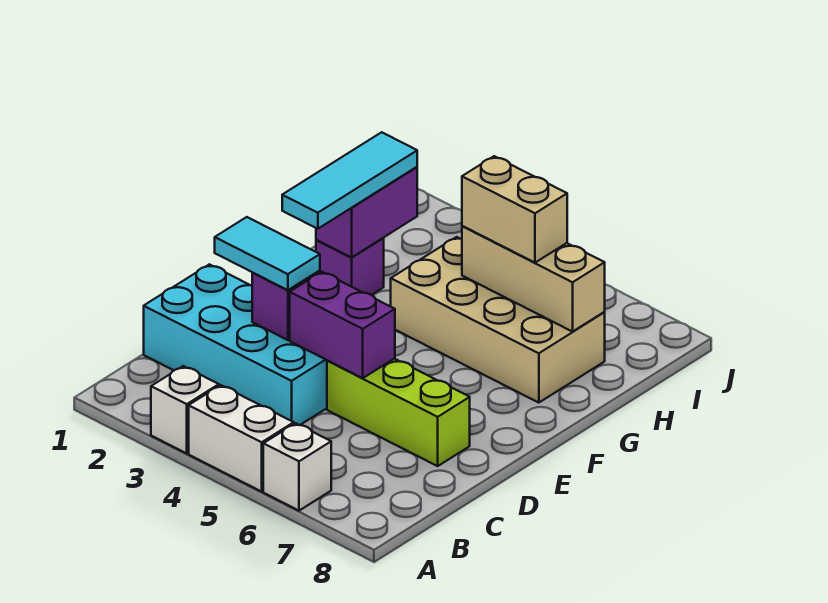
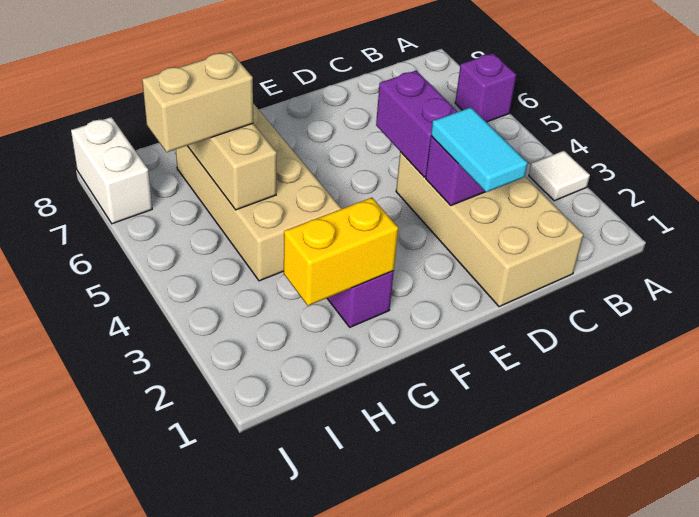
white brick A3 level 1 -> white tile A3 level 1
white brick A4:A5 level 1 -> white brick J7:J8 level 1
white brick A6 level 1 -> purple brick A6 level 1
cyan brick C1:D4 level 1 -> tan brick C1:D4 level 1
lime brick D5:D7 level 1 -> none
cyan tile F2:H2 level 3 -> none
purple brick G2:H2 level 2 -> yellow brick G2:H2 level 2
tan brick H5:H6 level 3 -> tan brick H6:I6 level 3

